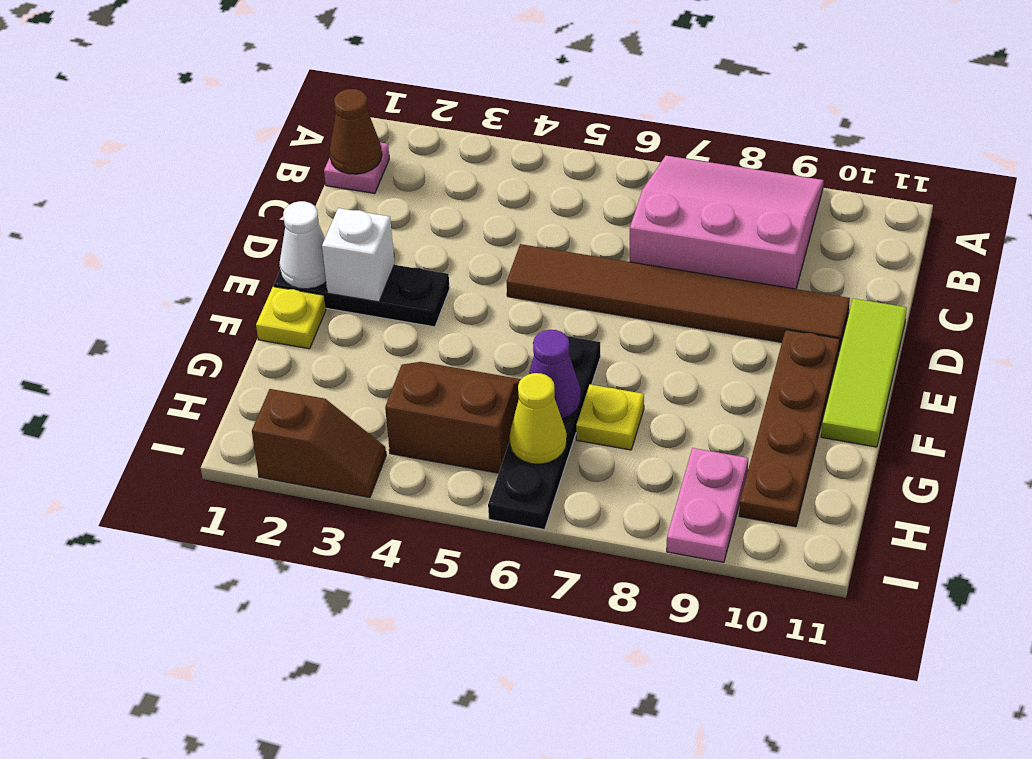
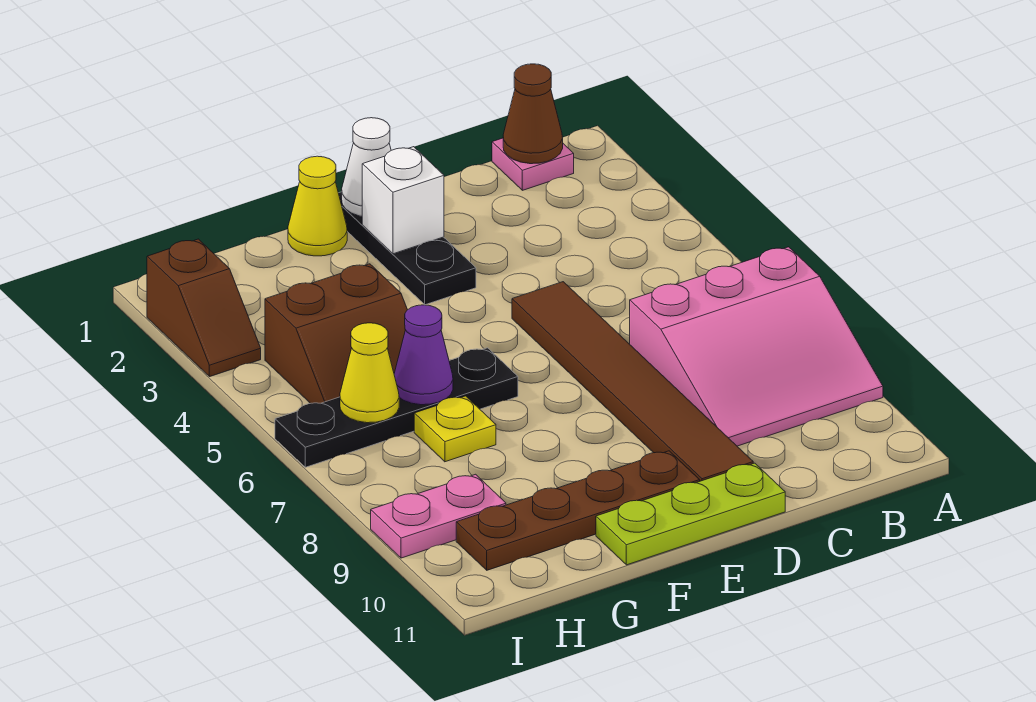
pink slope A7:C9 level 1 top C -> pink slope A7:C9 level 1 top 7
lime tile D11:F11 level 1 -> lime plate D11:F11 level 1
yellow plate F1 level 1 -> yellow cone F1 level 1
brown slope G4:H5 level 1 top H -> brown slope G4:H5 level 1 top 4

